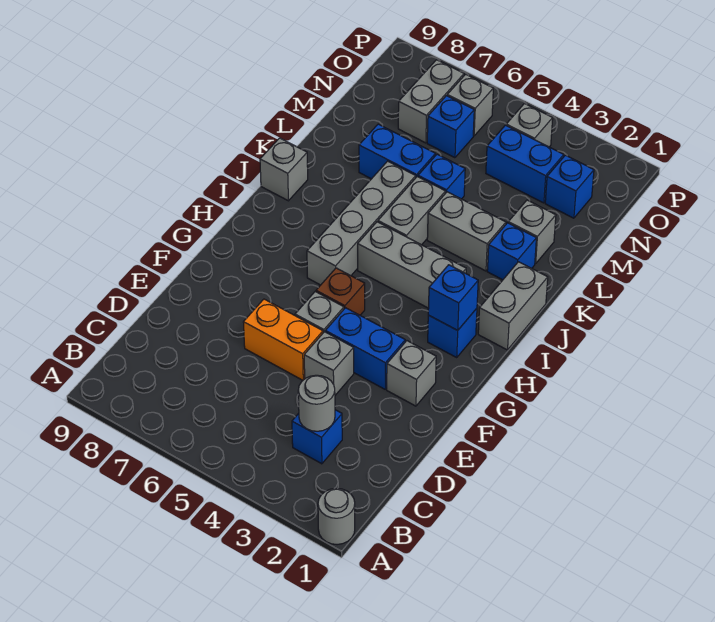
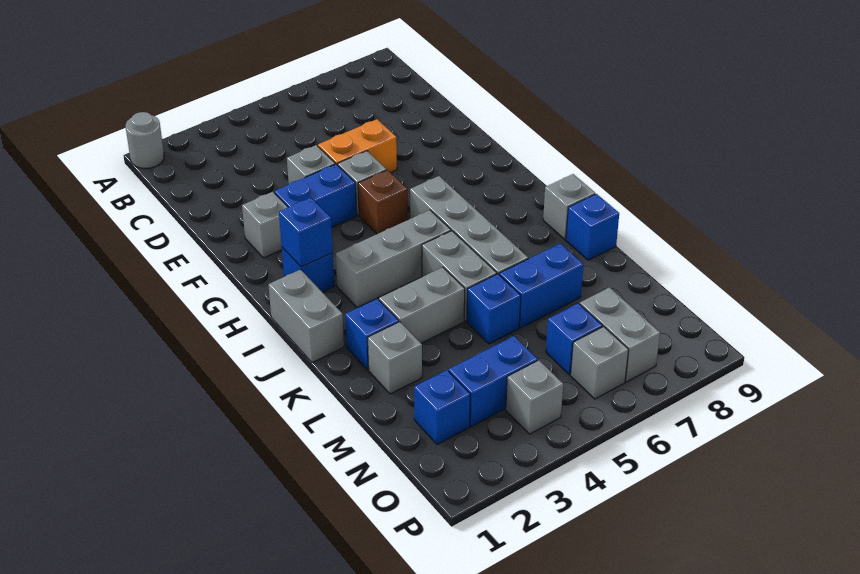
blue brick C3 level 1 -> blue brick K9 level 1
grey round brick C3 level 2 -> none

